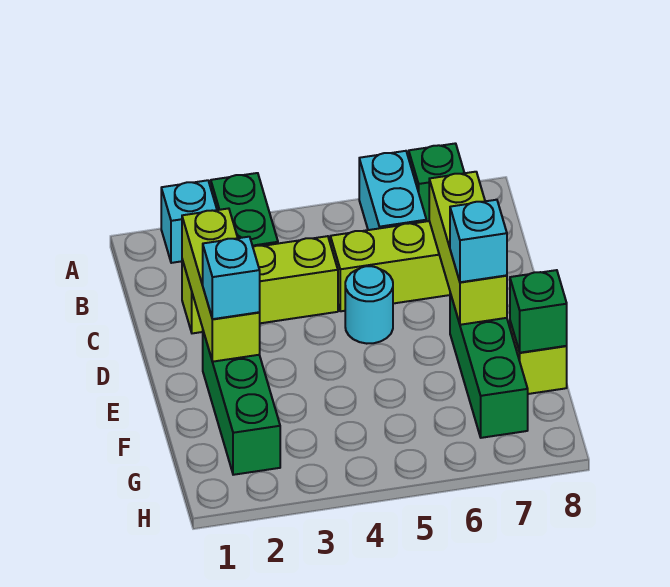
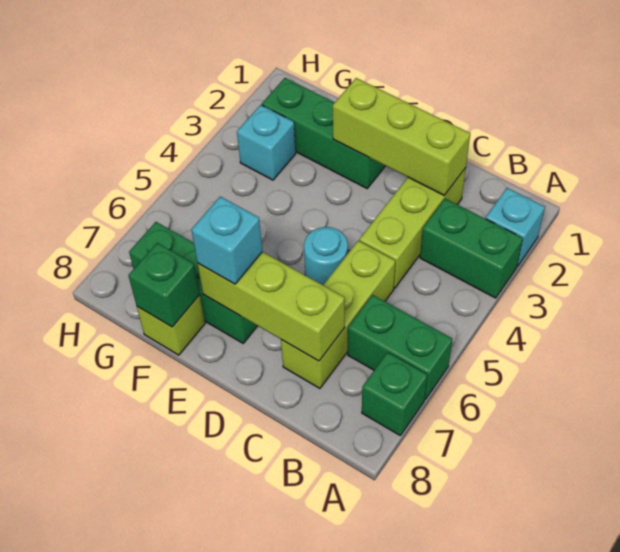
cyan brick A6:B6 level 1 -> green brick A6:B6 level 1
cyan brick E2 level 3 -> cyan brick G3 level 1

